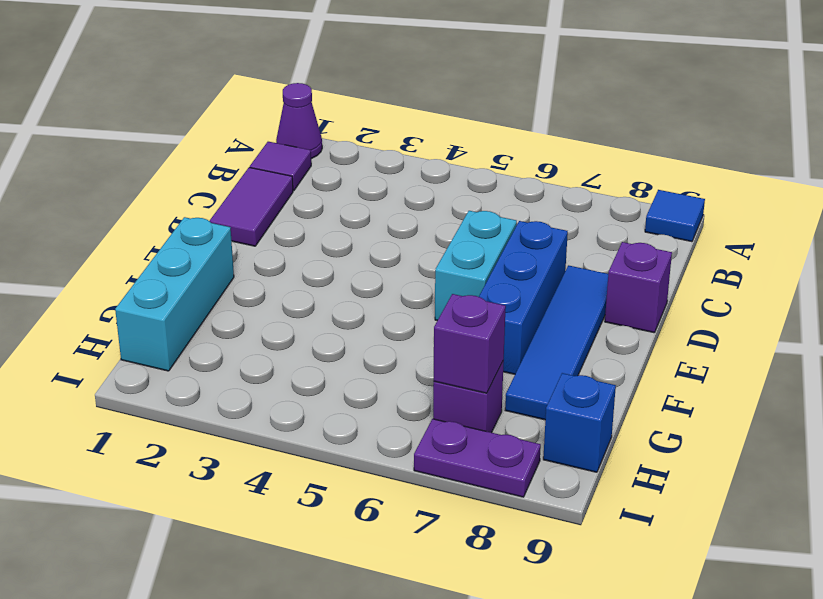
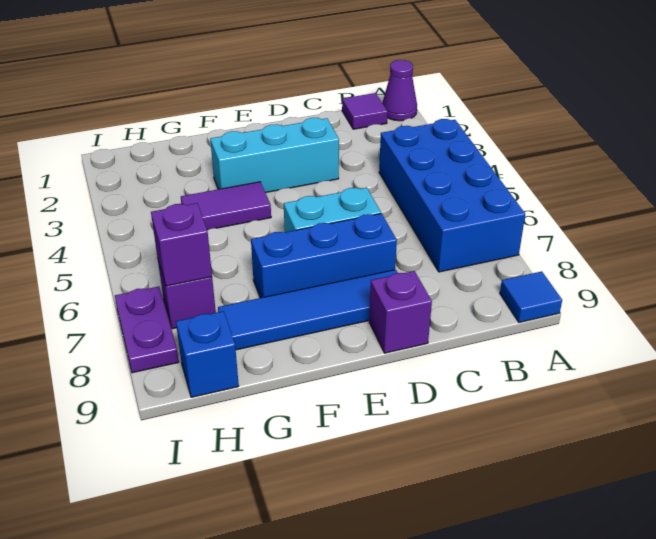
none -> blue brick A4:B7 level 1
purple tile C1:D1 level 1 -> purple tile F4:G4 level 1
cyan brick F1:H1 level 1 -> cyan brick D3:F3 level 1

